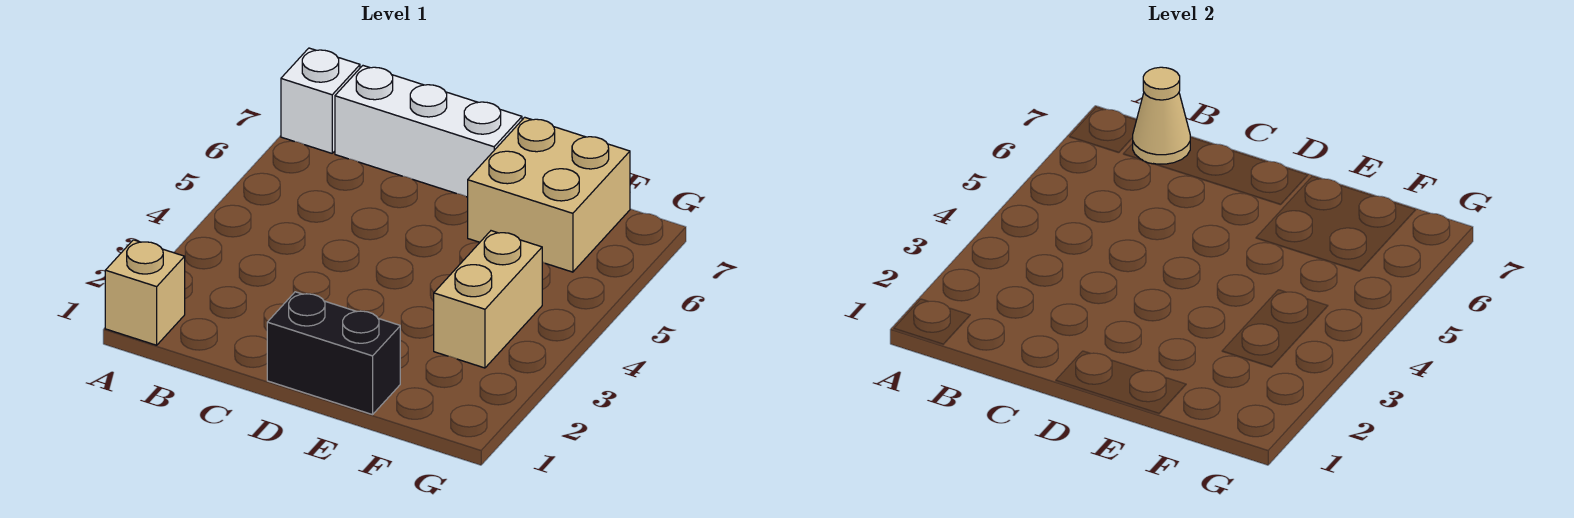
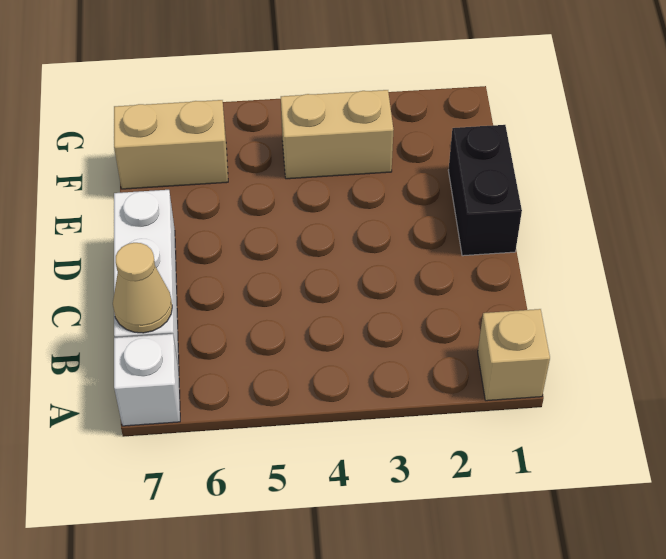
tan brick E6:F7 level 1 -> tan brick F6:F7 level 1

